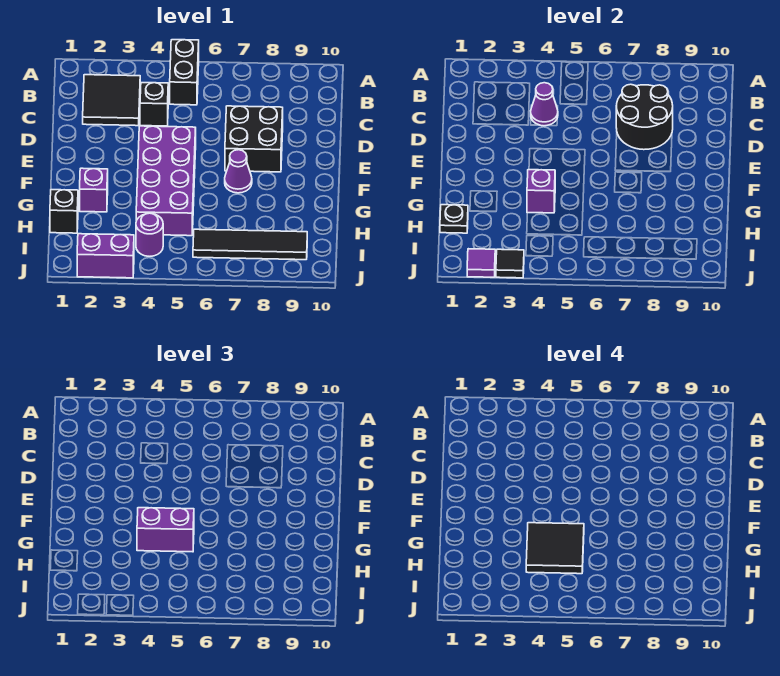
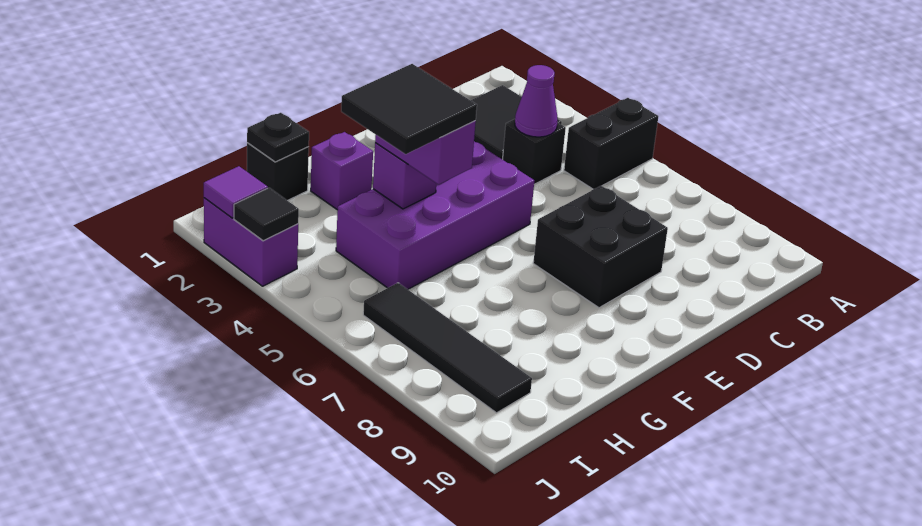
black round brick C7:D8 level 2 -> none
purple cone F7 level 1 -> none
purple round brick I4 level 1 -> none

